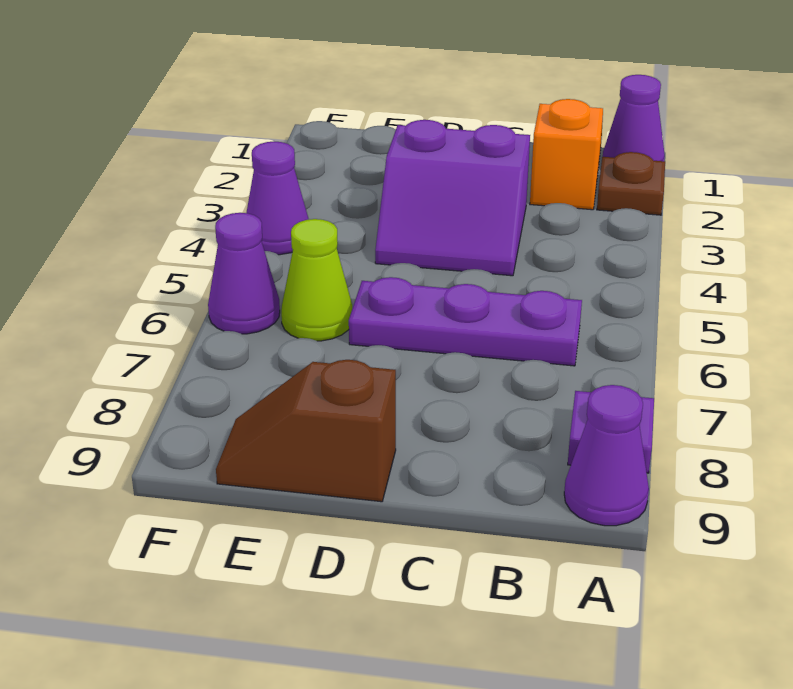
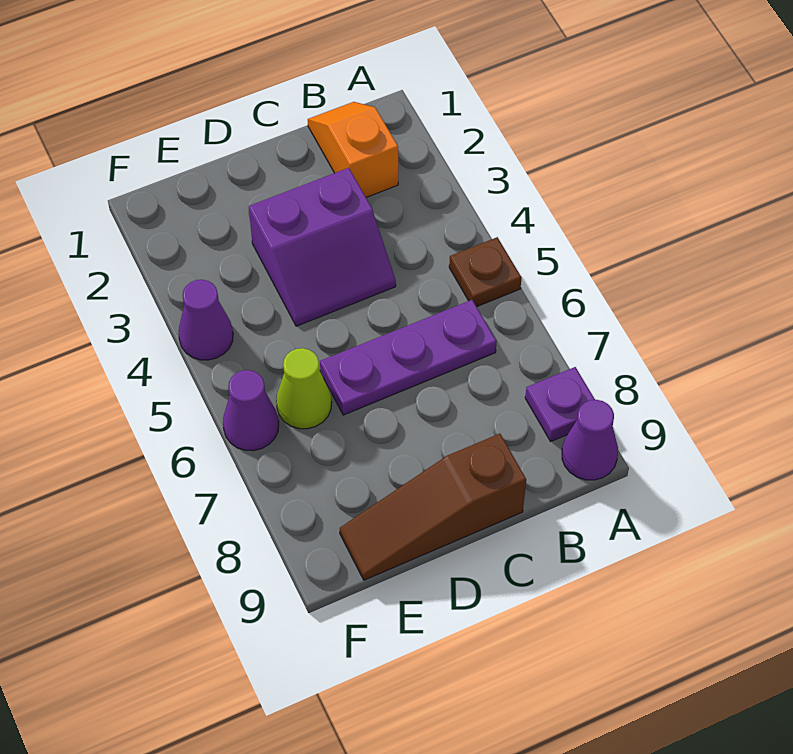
purple cone A1 level 1 -> none
brown plate A2 level 1 -> brown plate A5 level 1
brown slope D9:E9 level 1 top D -> brown slope C9:E9 level 1 top C

